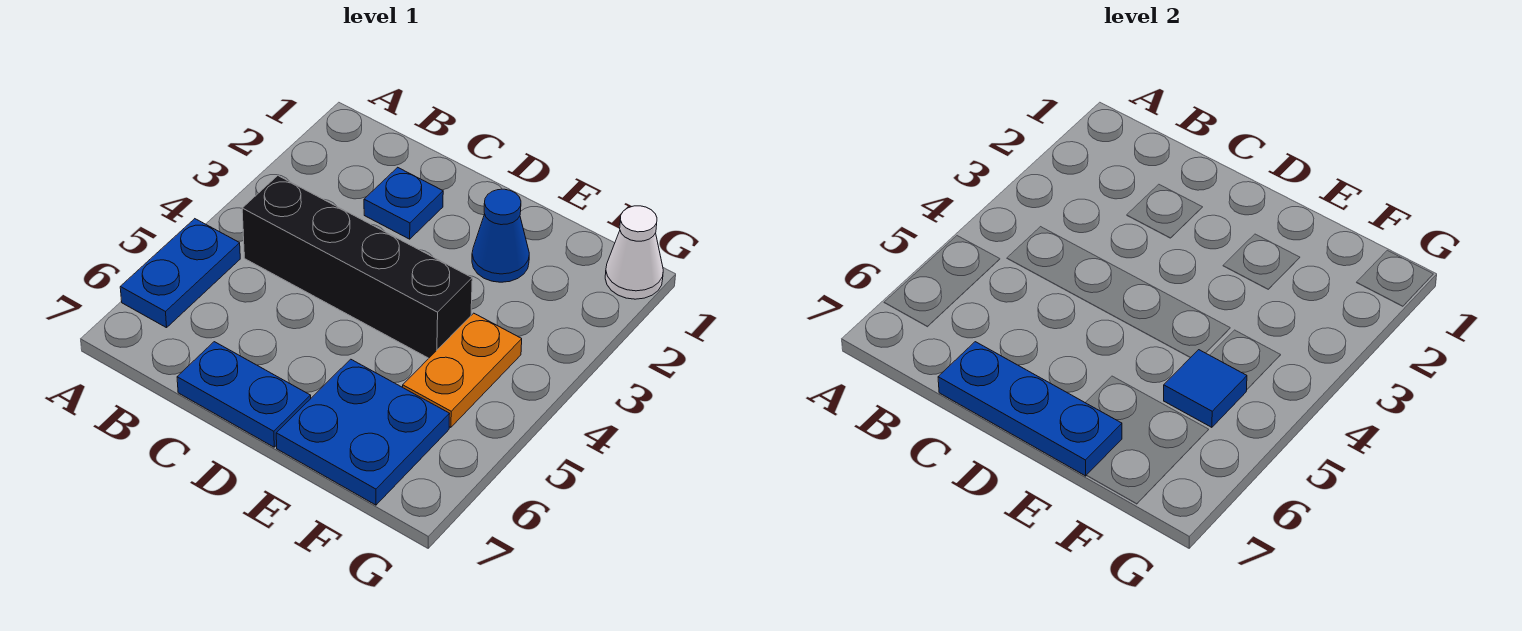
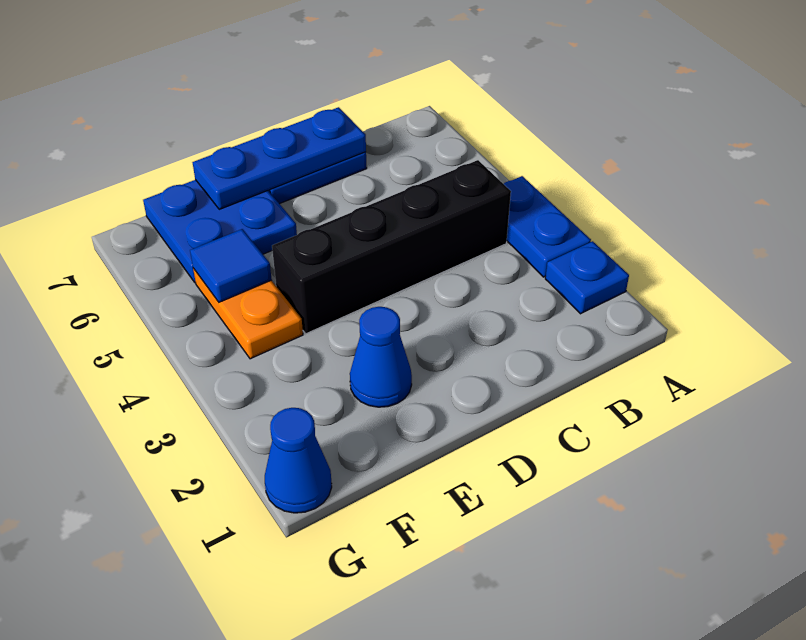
blue plate A5:A6 level 1 -> blue plate A3:A4 level 1
blue plate C2 level 1 -> blue plate A2 level 1
white cone G1 level 1 -> blue cone G1 level 1

